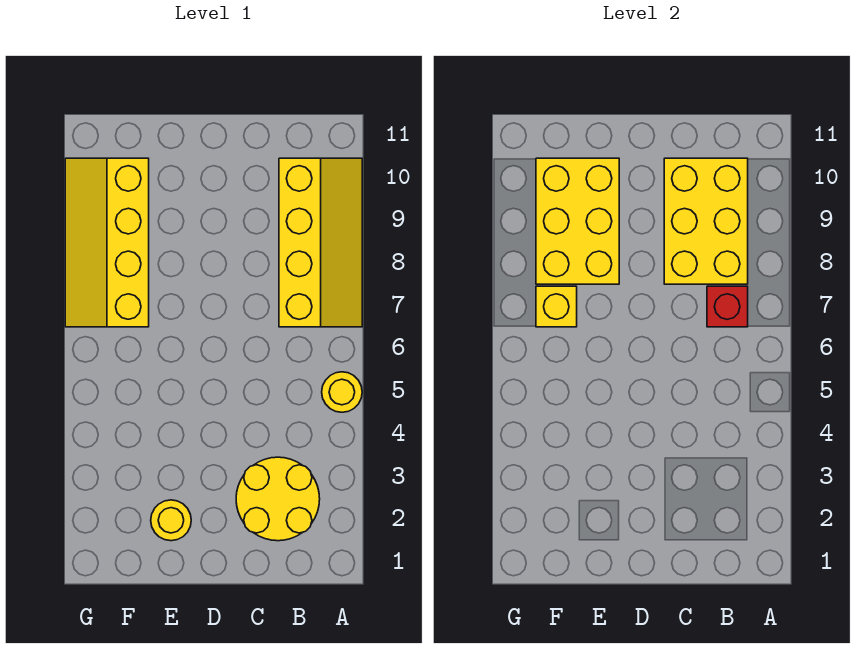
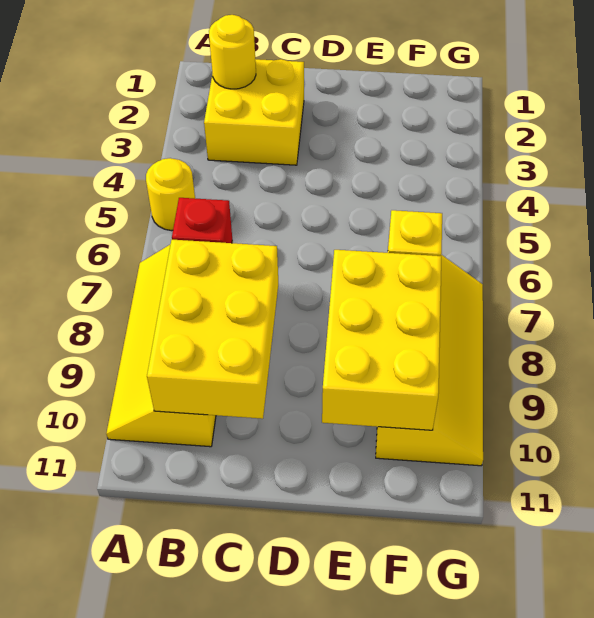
yellow round brick B2:C3 level 1 -> yellow brick B2:C3 level 1
yellow round brick E2 level 1 -> yellow round brick B2 level 2

